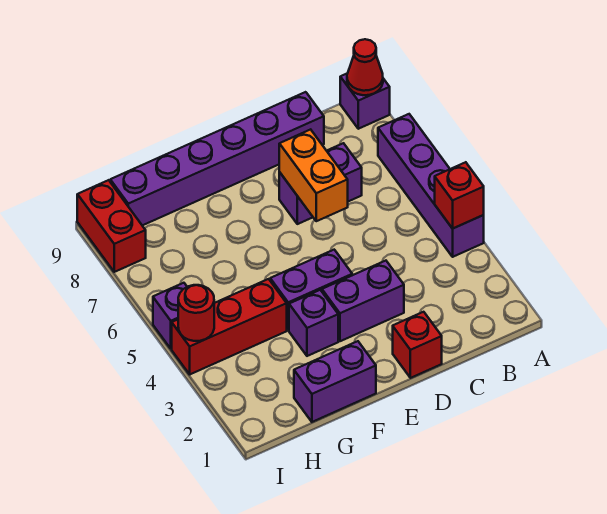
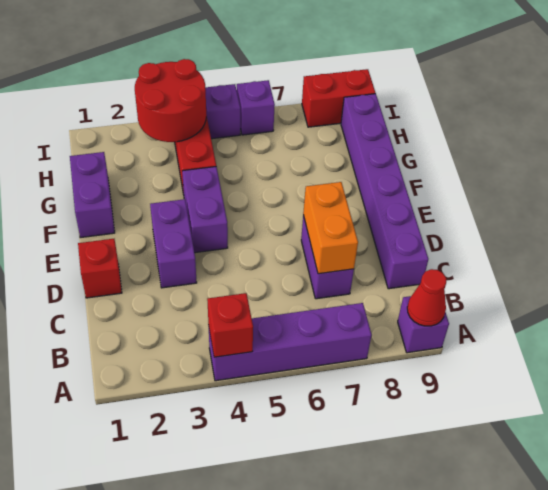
orange brick D6:D7 level 2 -> orange brick C7:D7 level 2
purple brick F3 level 1 -> purple brick I6 level 1
red round brick I4 level 2 -> red round brick H3:I4 level 2

